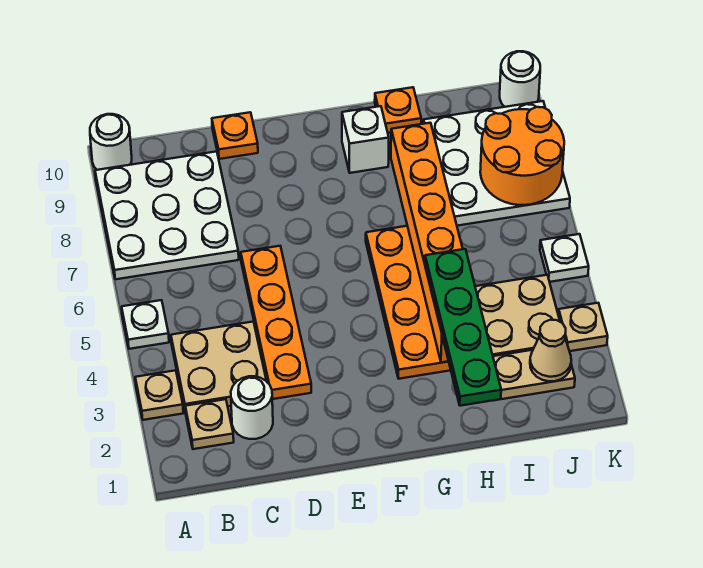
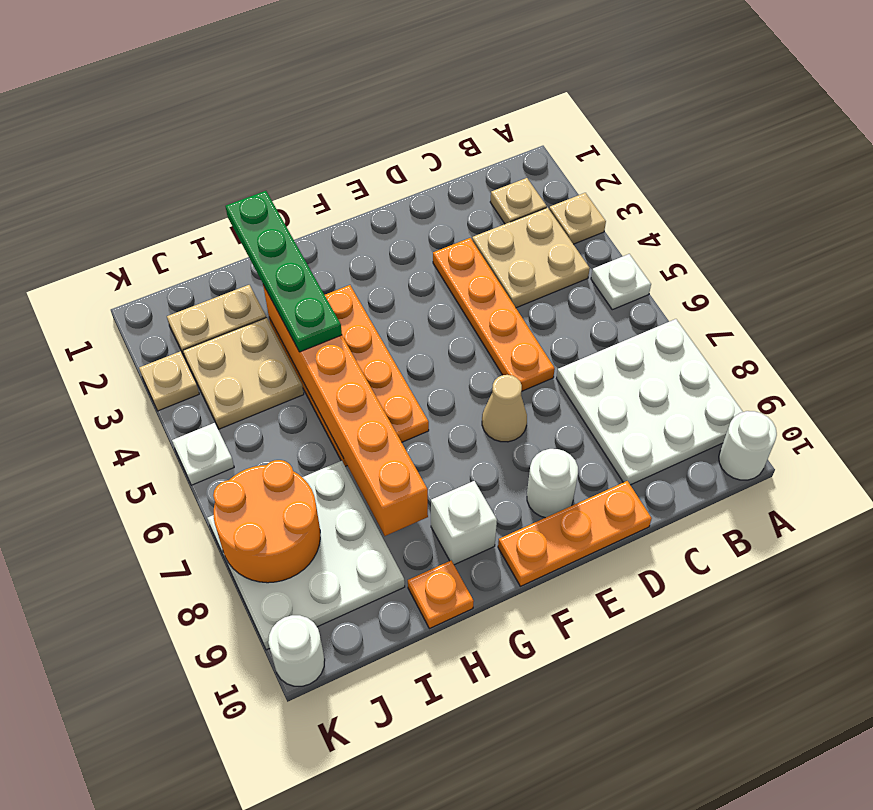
white round brick C2 level 1 -> white round brick E9 level 1
orange plate D10 level 1 -> orange plate D10:F10 level 1
tan cone J2 level 2 -> tan cone E7 level 1

